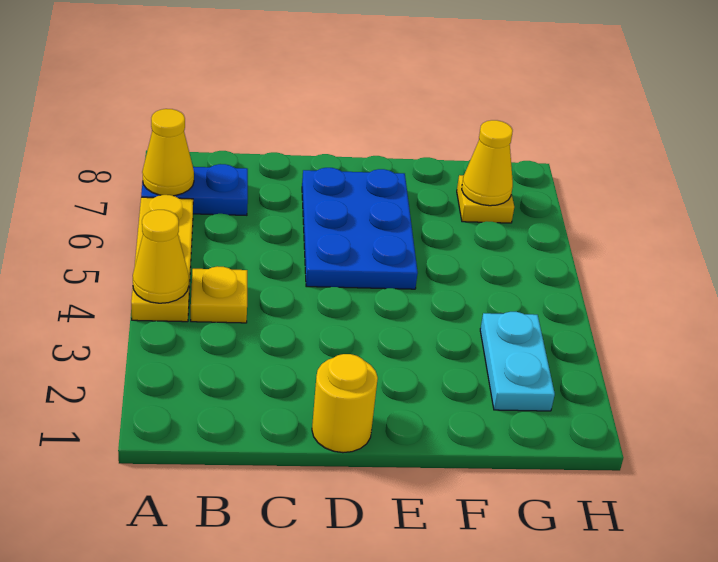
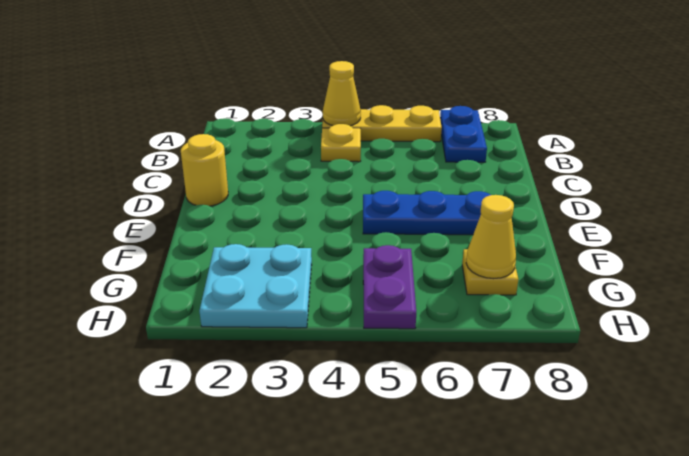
yellow cone A7 level 2 -> none
blue plate D5:E7 level 1 -> blue plate E5:E7 level 1
cyan plate G2:G3 level 1 -> cyan plate G2:H3 level 1
none -> purple plate G5:H5 level 1

